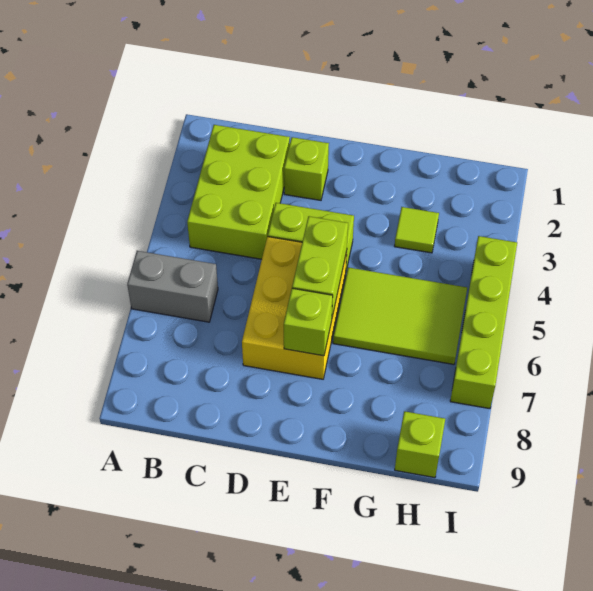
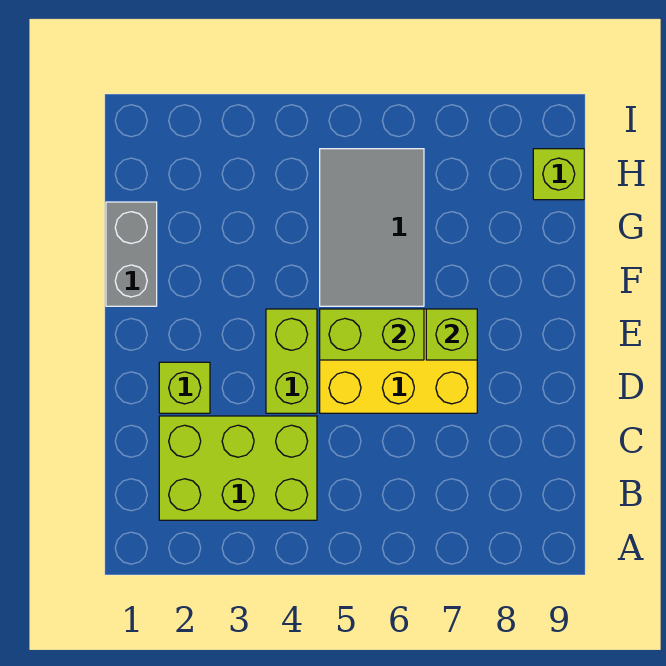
grey brick A6:B6 level 1 -> grey brick F1:G1 level 1
lime tile F5:H6 level 1 -> grey tile F5:H6 level 1
lime tile G3 level 1 -> none
lime brick I4:I7 level 1 -> none

